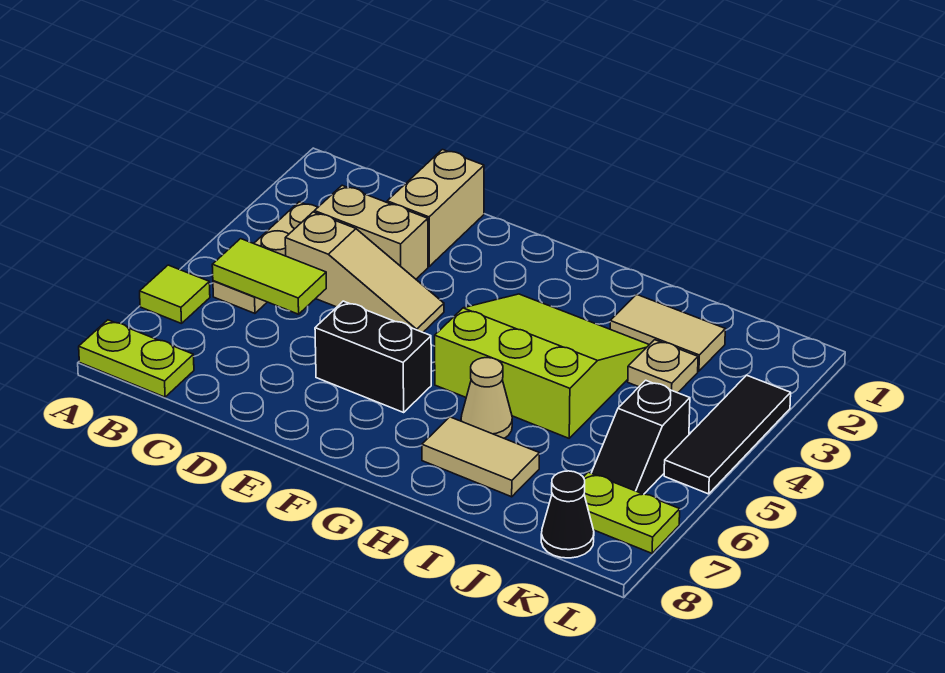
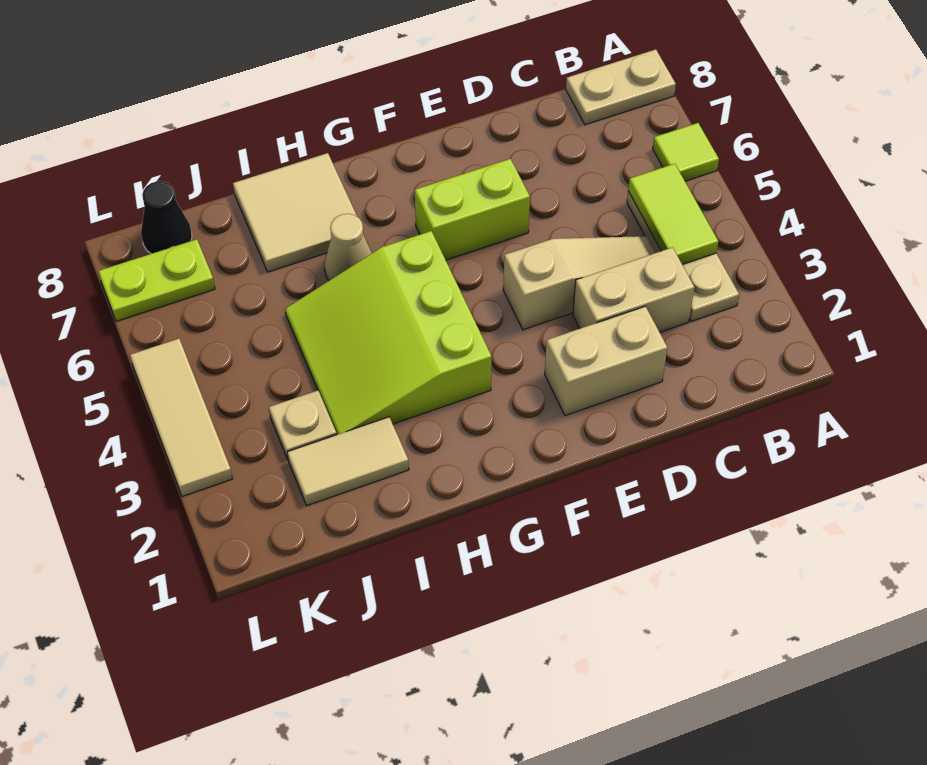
lime plate A8:B8 level 1 -> tan plate A8:B8 level 1
lime tile B5:C5 level 2 -> lime tile B4:B5 level 2
tan slope C4:E4 level 1 top C -> tan slope C4:E4 level 1 top E
tan brick D1:D2 level 1 -> tan brick D2:E2 level 1
black brick E6:F6 level 1 -> lime brick E6:F6 level 1
lime slope G3:I5 level 1 top 5 -> lime slope G3:I5 level 1 top G
tan tile H7:I7 level 1 -> tan tile H7:I8 level 1
black slope K5:K6 level 1 top 5 -> none
black tile L3:L5 level 1 -> tan tile L3:L5 level 1

